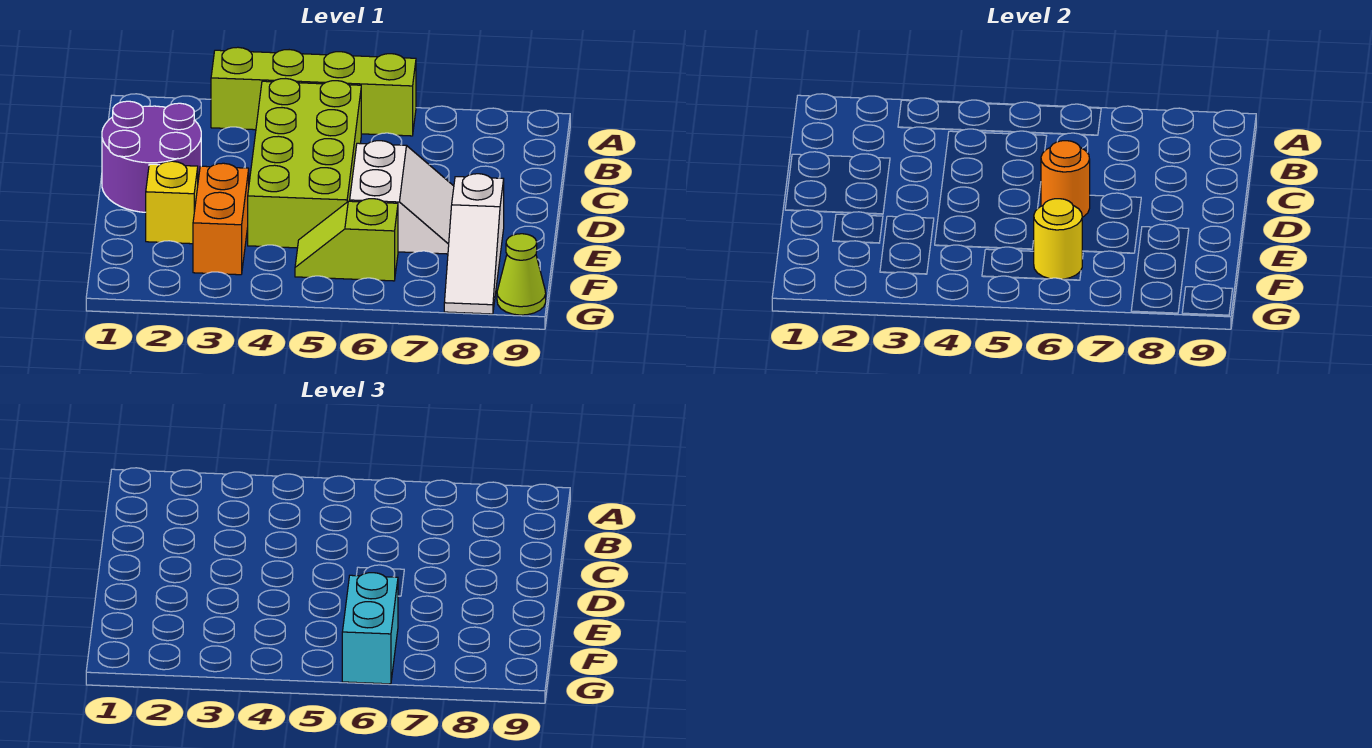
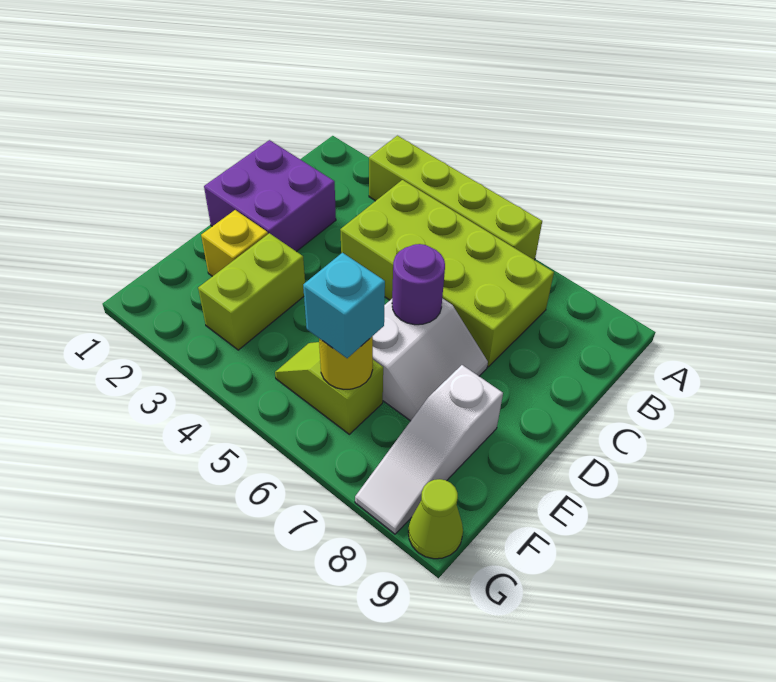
lime brick B4:E5 level 1 -> lime brick B4:C7 level 1
purple round brick C1:D2 level 1 -> purple brick C1:D2 level 1
orange round brick D6 level 2 -> purple round brick D6 level 2
orange brick E3:F3 level 1 -> lime brick E3:F3 level 1
cyan brick F6:G6 level 3 -> cyan brick F6 level 3

